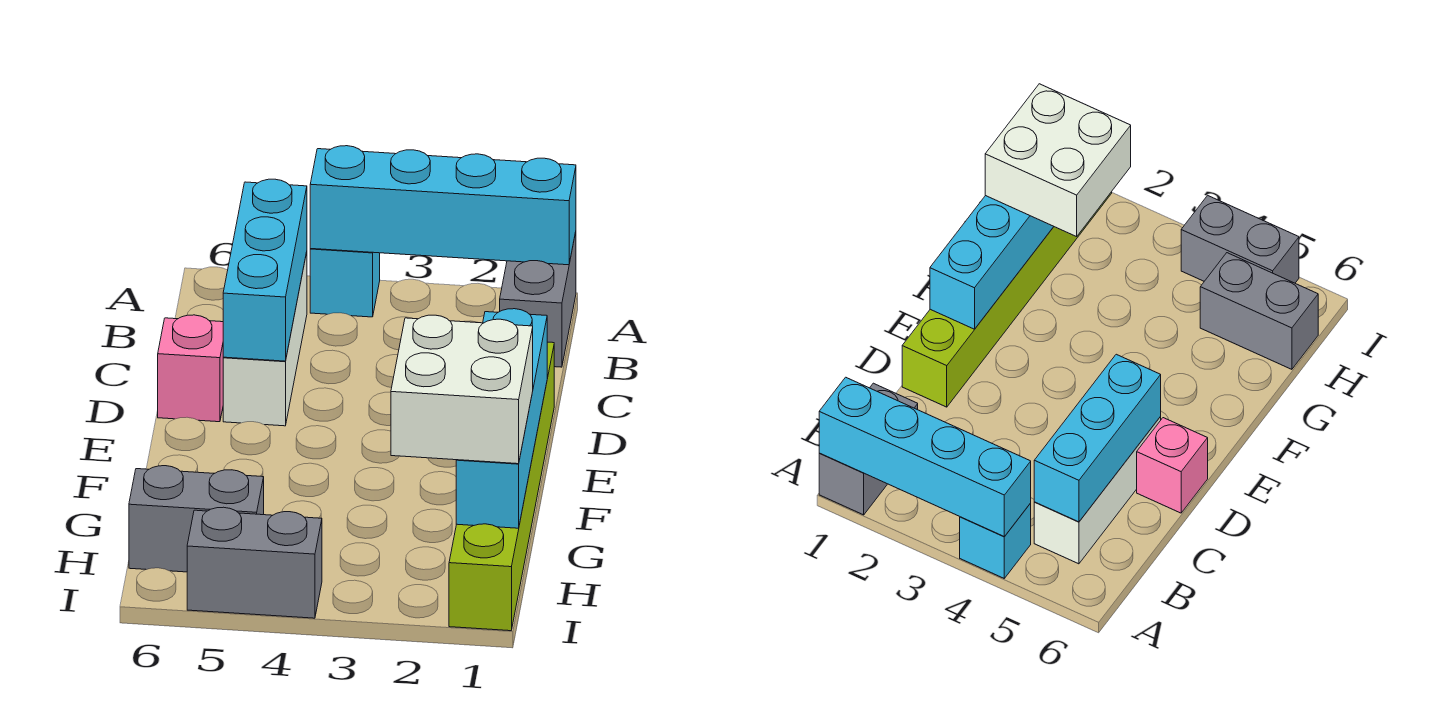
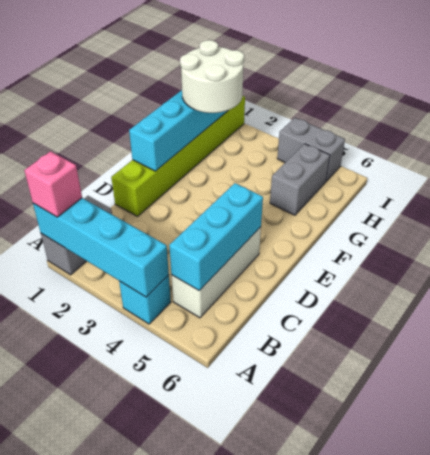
pink brick D6 level 1 -> pink brick A1 level 3
white brick G1:H2 level 3 -> white round brick G1:H2 level 3
grey brick H5:H6 level 1 -> grey brick G5:H5 level 1

